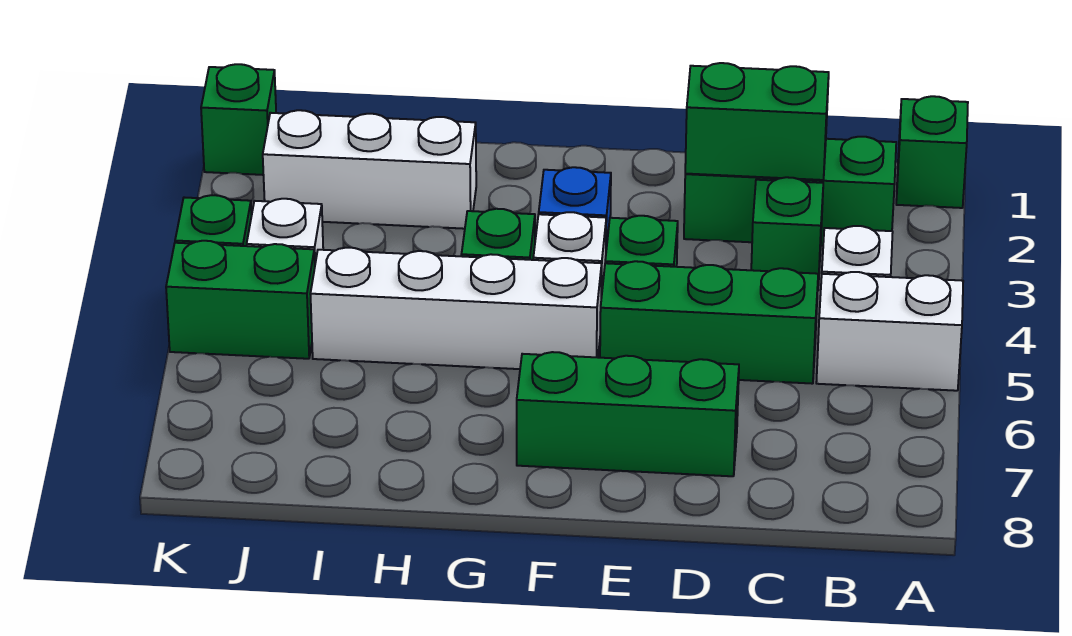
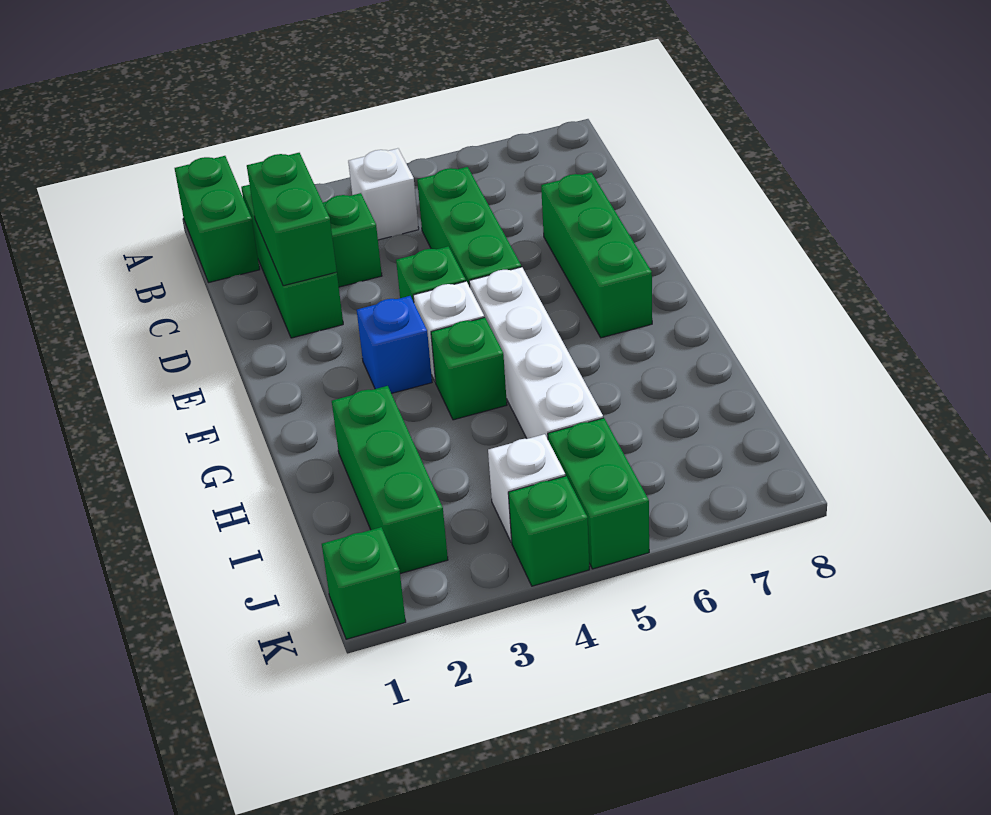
green brick A1 level 1 -> green brick A1:B1 level 1
white brick A5:B5 level 1 -> none
white brick H2:J2 level 1 -> green brick H2:J2 level 1

